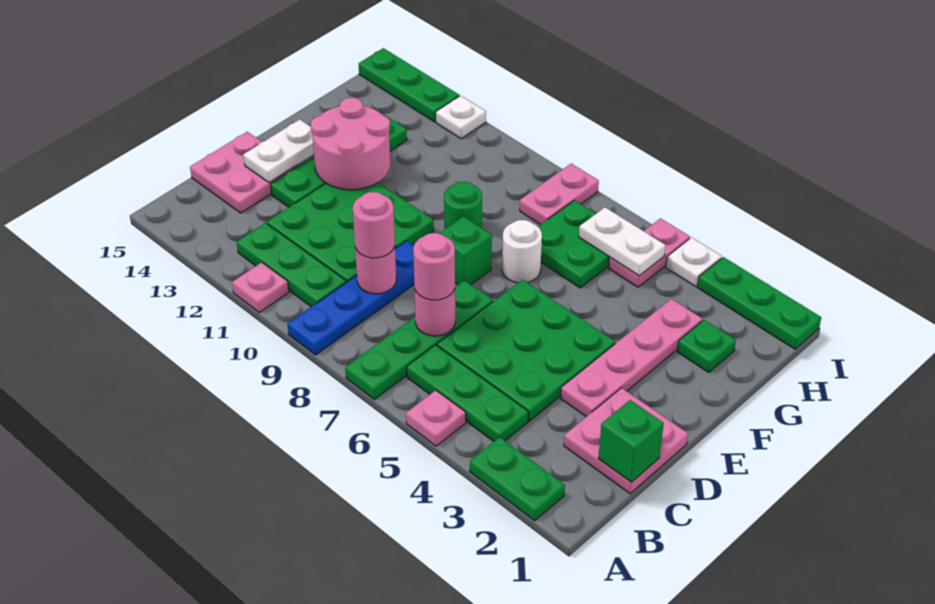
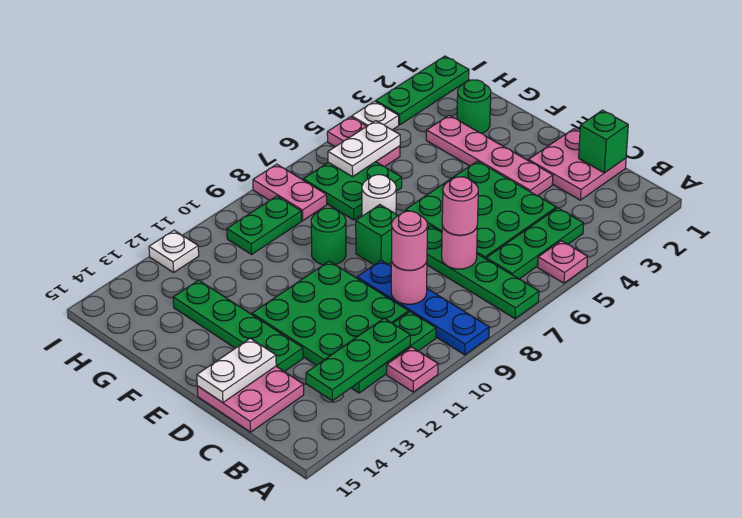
green plate A2:A3 level 1 -> green plate H9:H10 level 1
white plate D14:E14 level 2 -> white plate D14:D15 level 2
pink round brick E12:F13 level 2 -> none
green plate G2 level 1 -> green round brick G2 level 1
green plate I13:I15 level 1 -> green plate B11:B13 level 2

